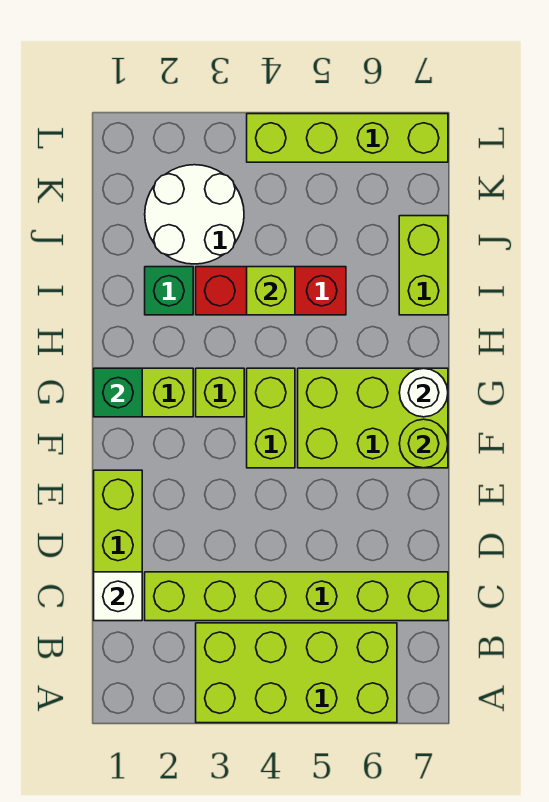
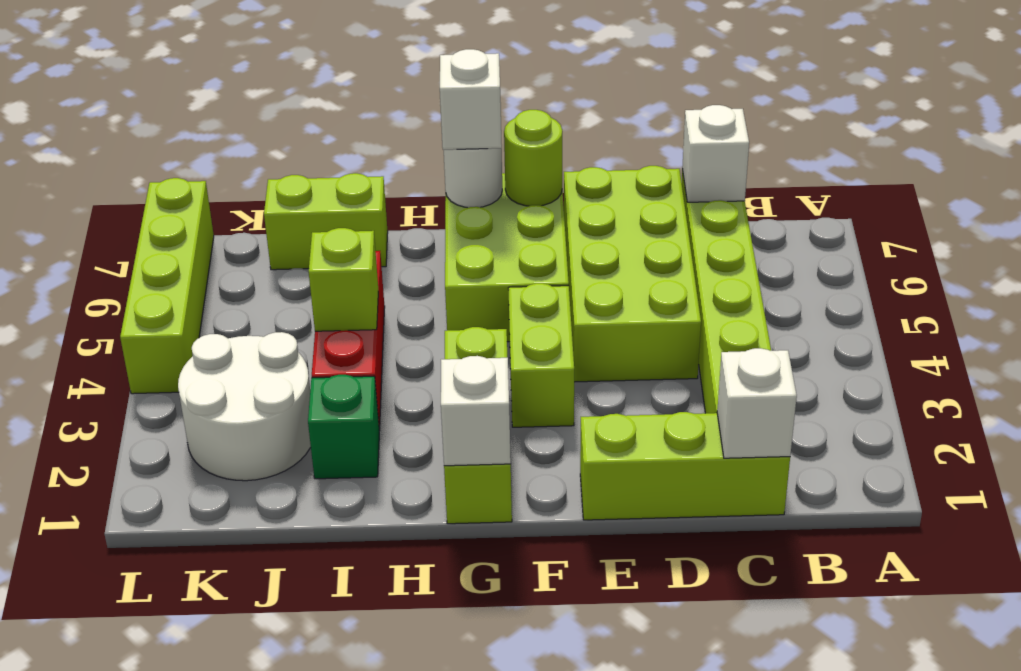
lime brick A3:B6 level 1 -> lime brick D4:E7 level 1
none -> white brick C7 level 2
lime brick F4:G4 level 1 -> lime brick F3:F4 level 1
green brick G1 level 2 -> white brick G1 level 2
none -> white brick G7 level 3

